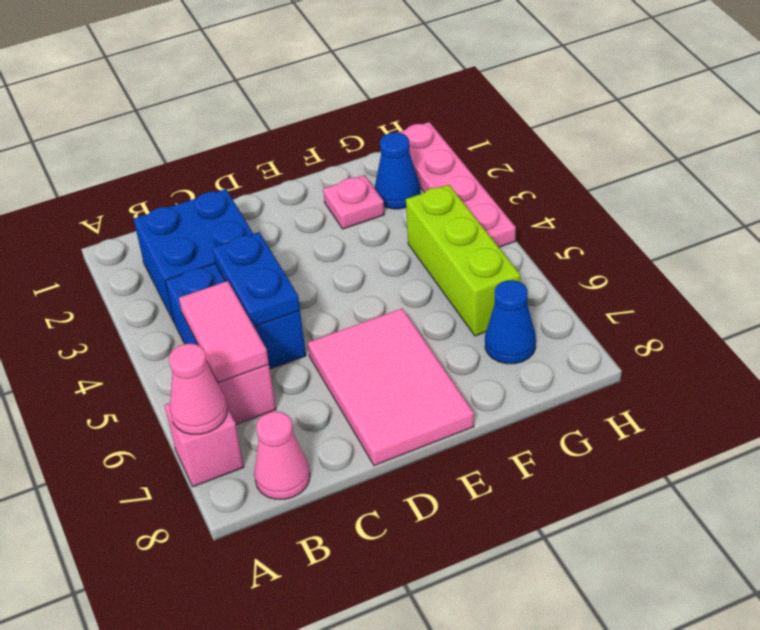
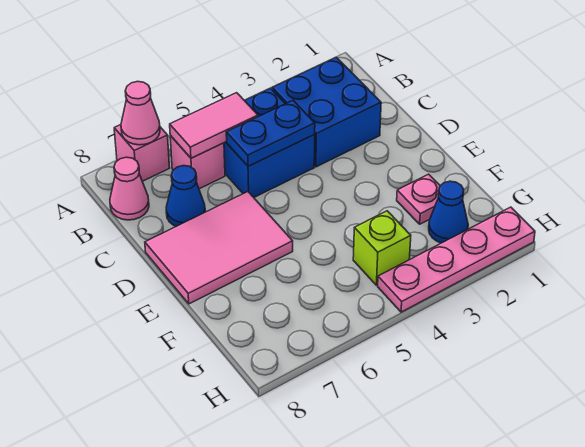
lime brick G4:G6 level 1 -> lime brick G4 level 1
blue cone G7 level 1 -> blue cone C7 level 1

